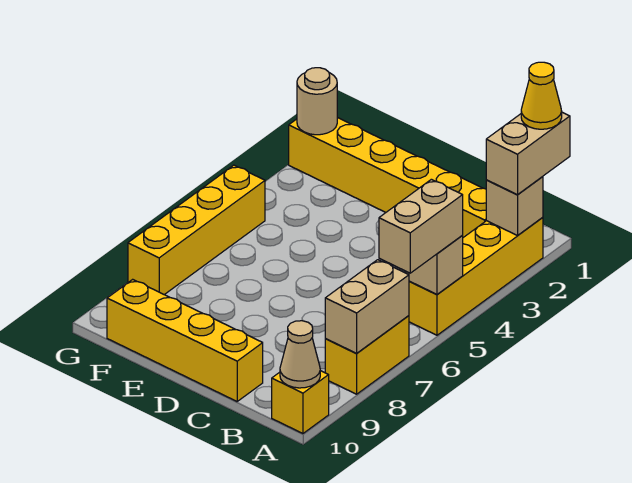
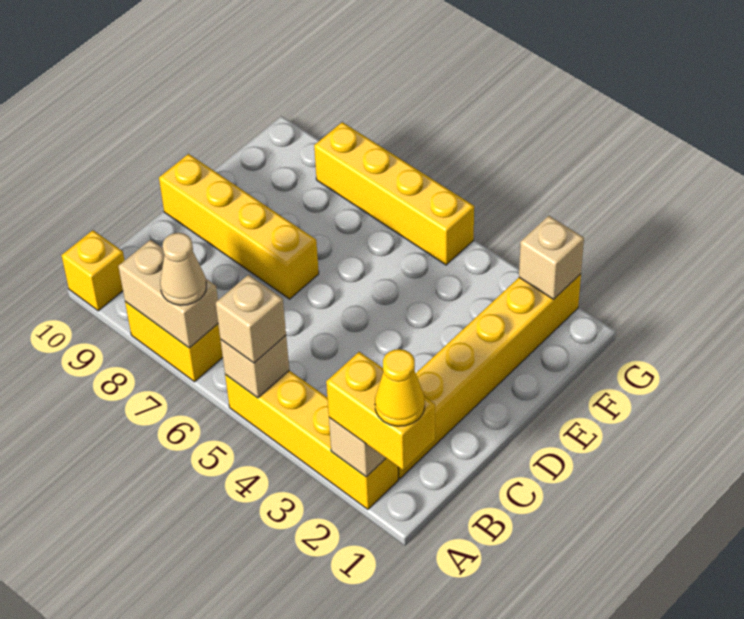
tan brick A1:A2 level 3 -> yellow brick A1:A2 level 3
tan brick A5:A6 level 3 -> tan brick A5 level 3
tan cone A10 level 2 -> tan cone A7 level 3
yellow brick C10:F10 level 1 -> yellow brick D7:D10 level 1
tan round brick G2 level 2 -> tan brick G2 level 2

